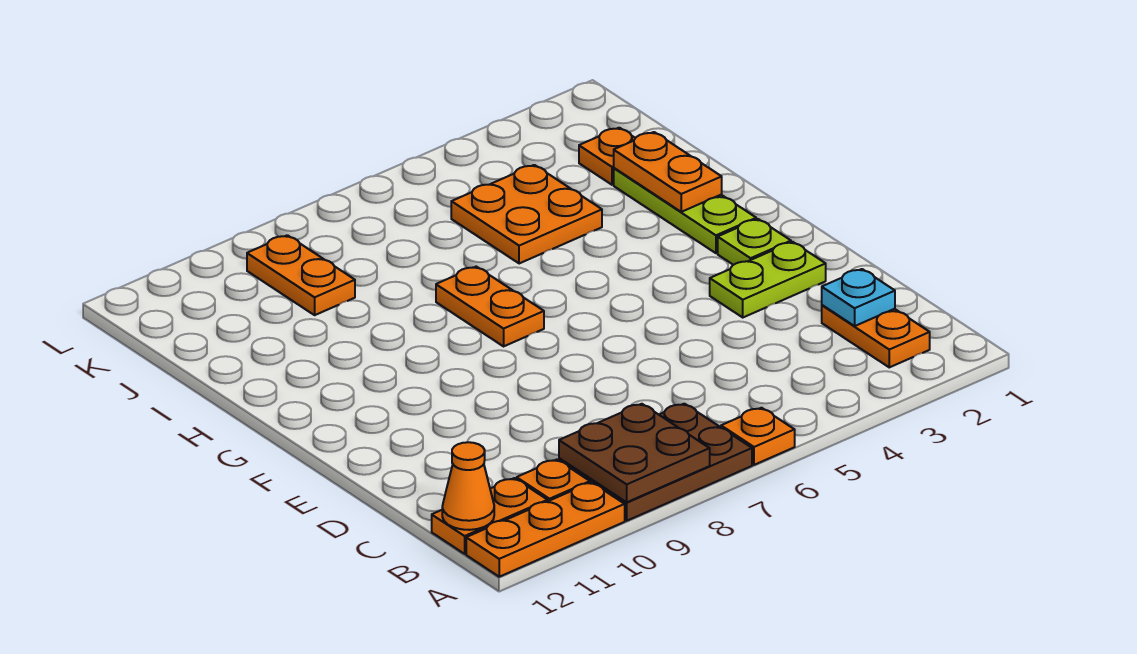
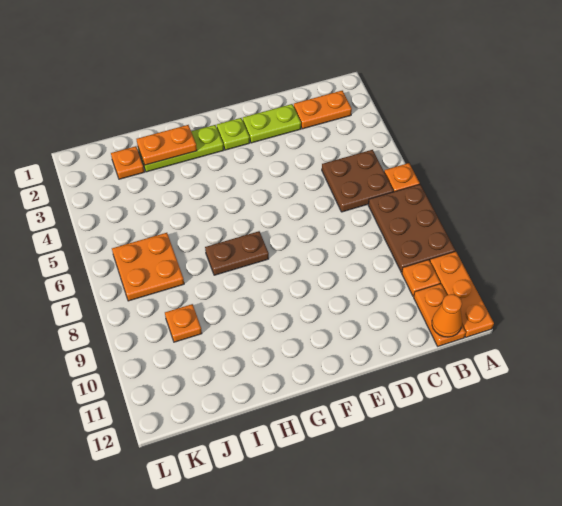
brown plate A8:B9 level 2 -> brown plate B5:C6 level 1
cyan plate C2 level 2 -> none
lime plate E2:E3 level 1 -> lime plate D2:E2 level 1
orange plate G7:H7 level 1 -> brown plate G7:H7 level 1
orange plate I4:J5 level 1 -> orange plate J6:K7 level 1
orange plate J9:K9 level 1 -> orange plate J9 level 1

